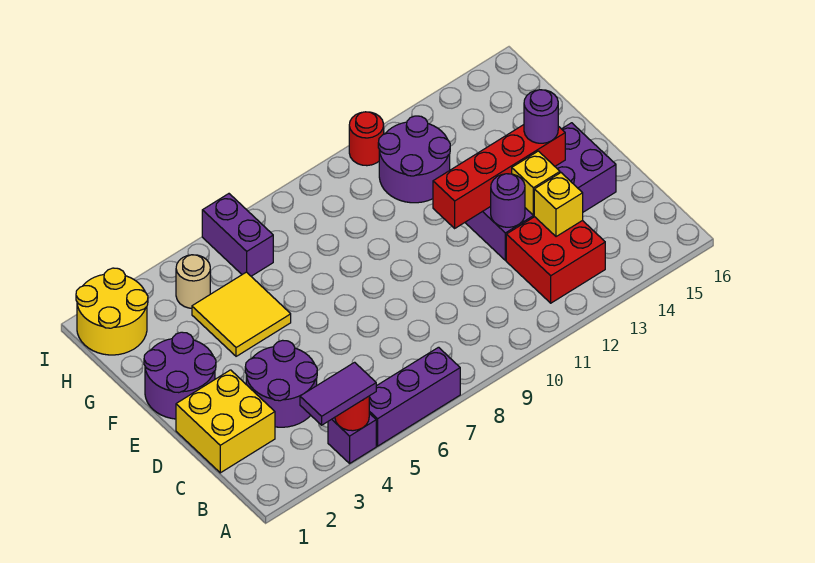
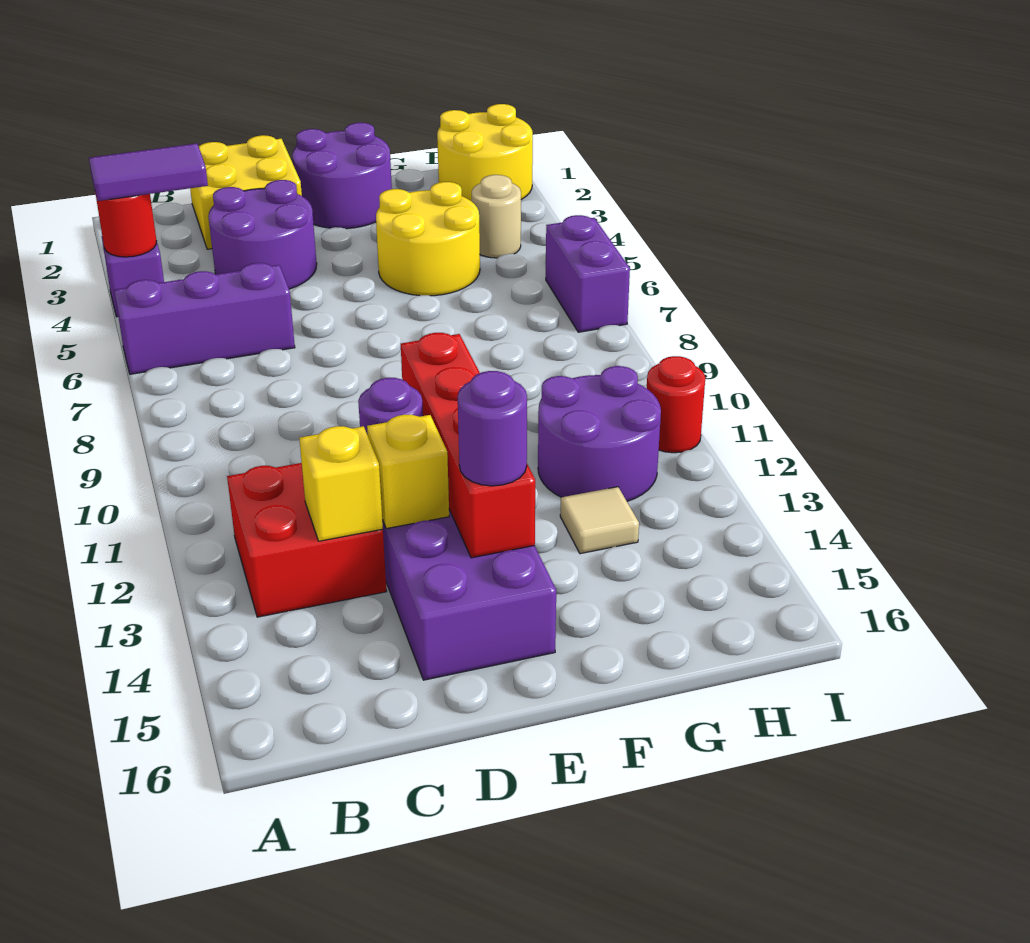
purple tile A3:A4 level 3 -> purple tile A4:B4 level 3
purple brick A5:A7 level 1 -> purple brick A6:C6 level 1
yellow tile F4:G5 level 1 -> yellow round brick F4:G5 level 1
none -> tan tile G13 level 1
purple brick H6:I6 level 1 -> purple brick I6:I7 level 1

